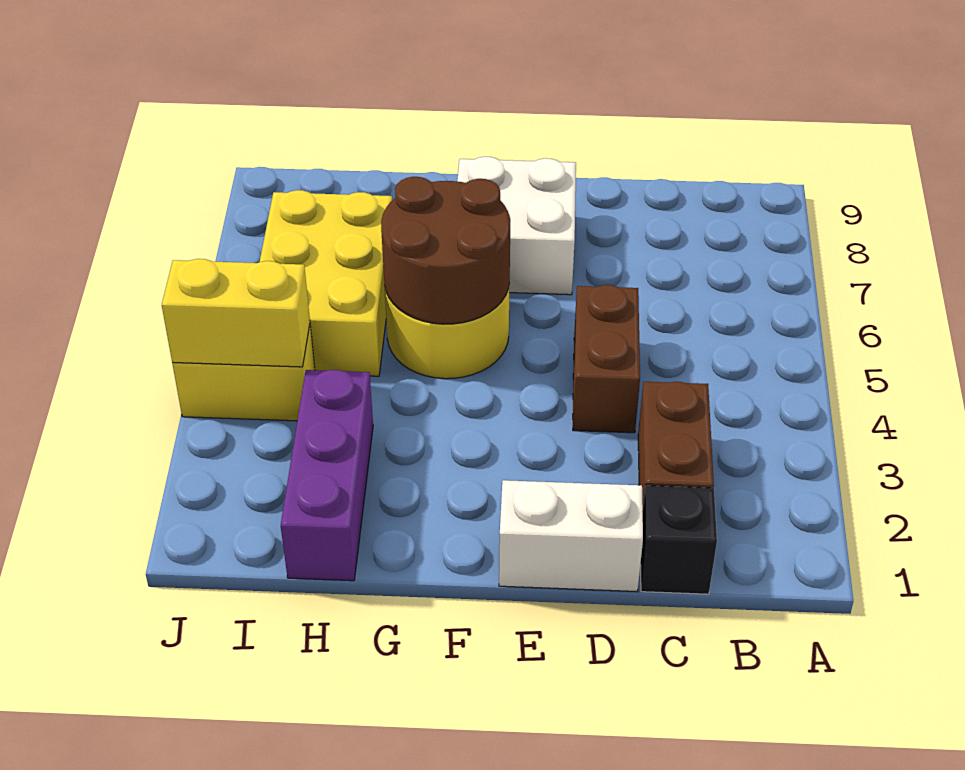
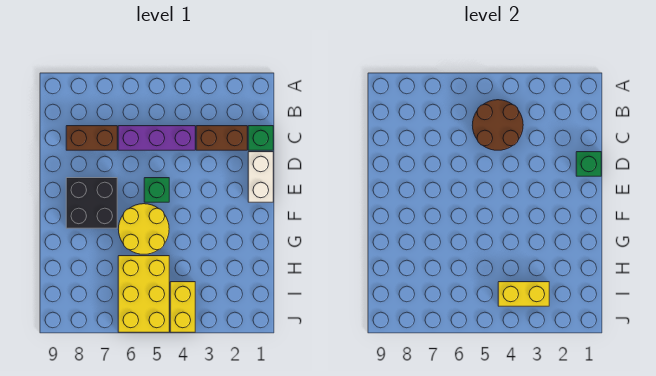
black brick C1 level 1 -> green brick C1 level 1
none -> green brick D1 level 2
brown brick D4:D5 level 1 -> brown brick C7:C8 level 1
none -> green brick E5 level 1
white brick E7:F8 level 1 -> black brick E7:F8 level 1
brown round brick F5:G6 level 2 -> brown round brick B4:C5 level 2
purple brick H1:H3 level 1 -> purple brick C4:C6 level 1
yellow brick H5:I7 level 1 -> yellow brick H5:J6 level 1
yellow brick I4:J4 level 2 -> yellow brick I3:I4 level 2

